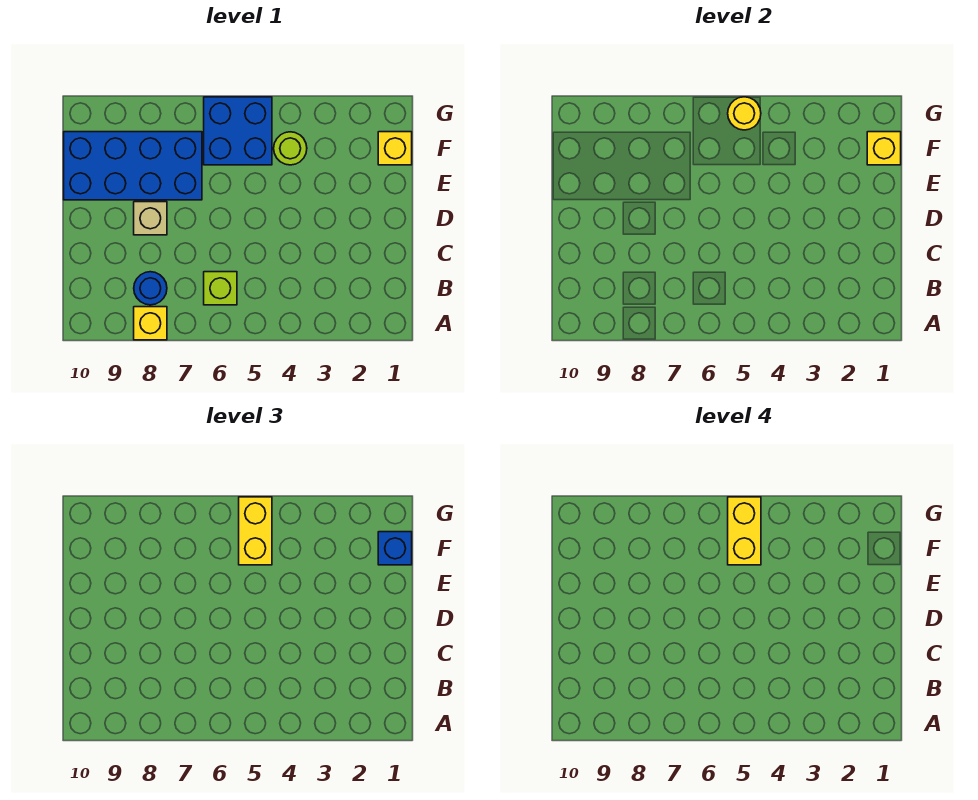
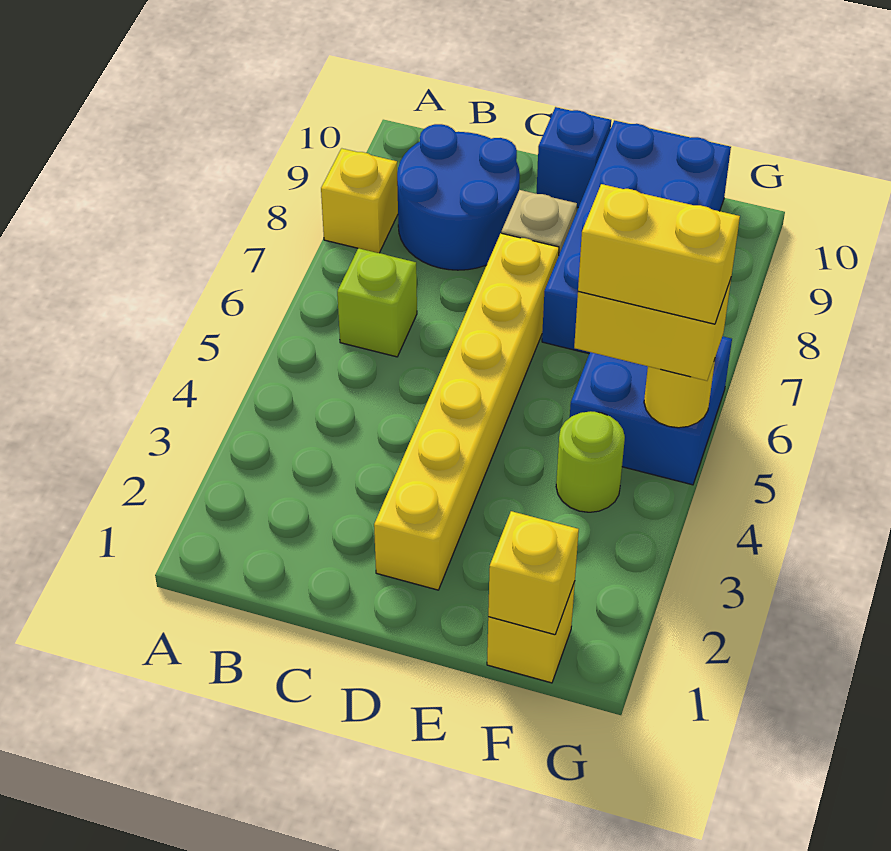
blue round brick B8 level 1 -> blue round brick B8:C9 level 1
none -> yellow brick D2:D7 level 1
blue brick F1 level 3 -> blue brick D10 level 1

